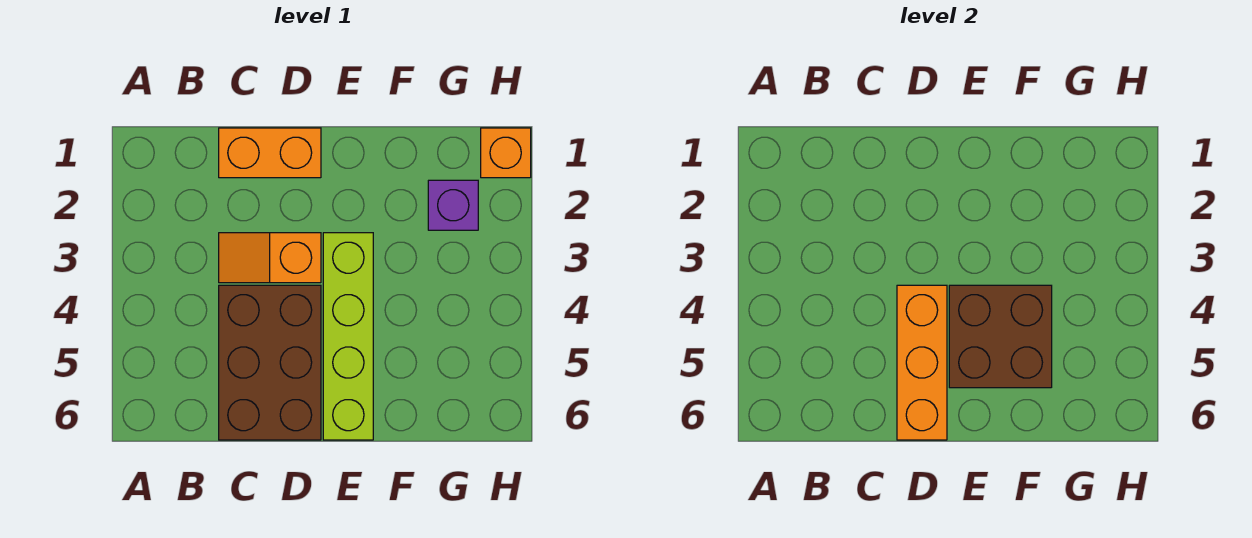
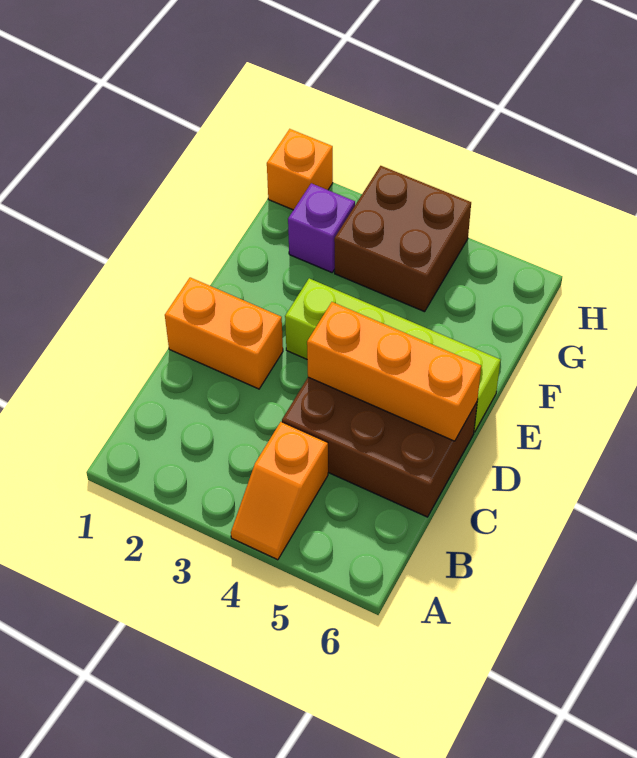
orange brick C1:D1 level 1 -> orange brick D1:D2 level 1
orange slope C3:D3 level 1 top D -> orange slope A4:B4 level 1 top B
brown brick E4:F5 level 2 -> brown brick G3:H4 level 1

